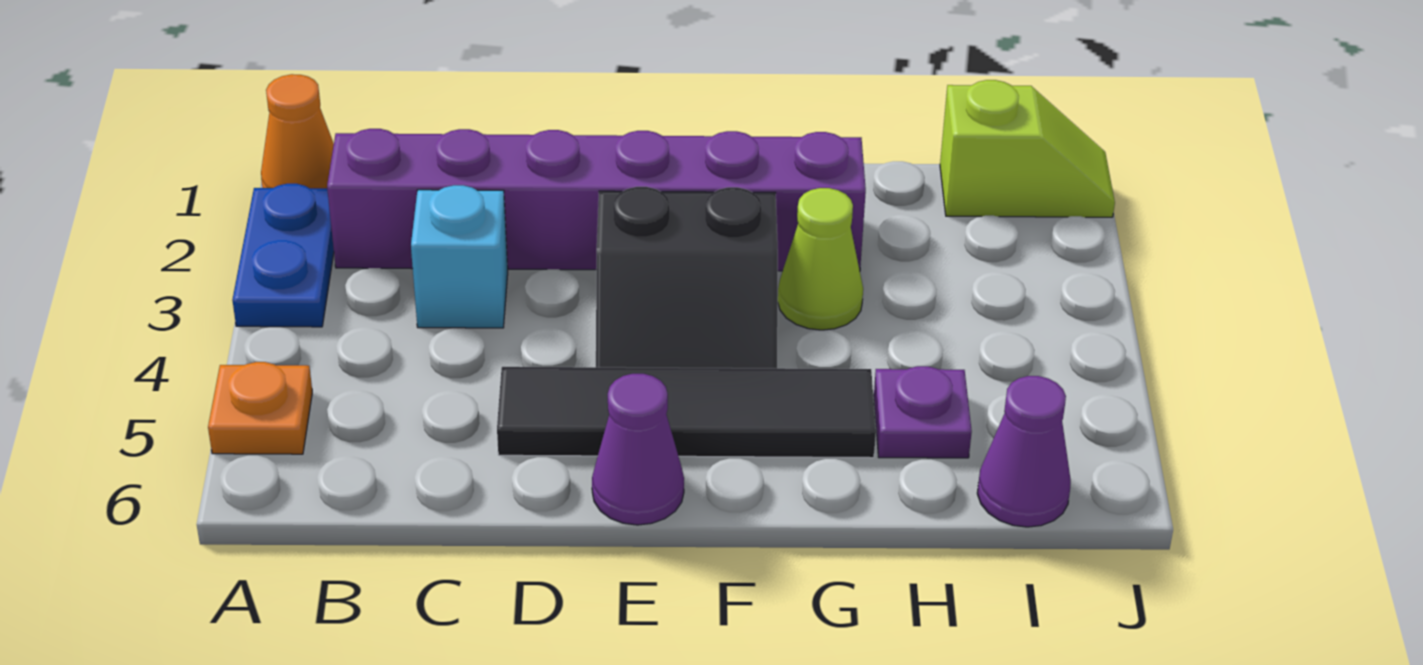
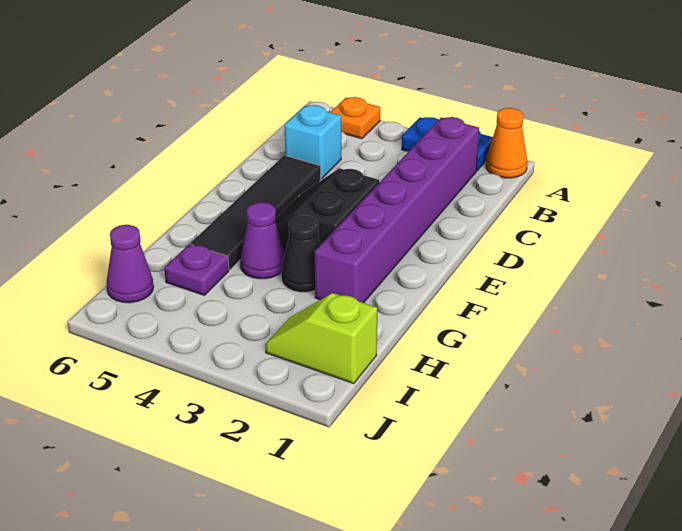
cyan brick C3 level 1 -> cyan brick C5 level 1
purple cone E6 level 1 -> purple cone G4 level 1
lime cone G3 level 1 -> black cone G3 level 1
lime slope I1:J1 level 1 top I -> lime slope I1:I2 level 1 top 1

